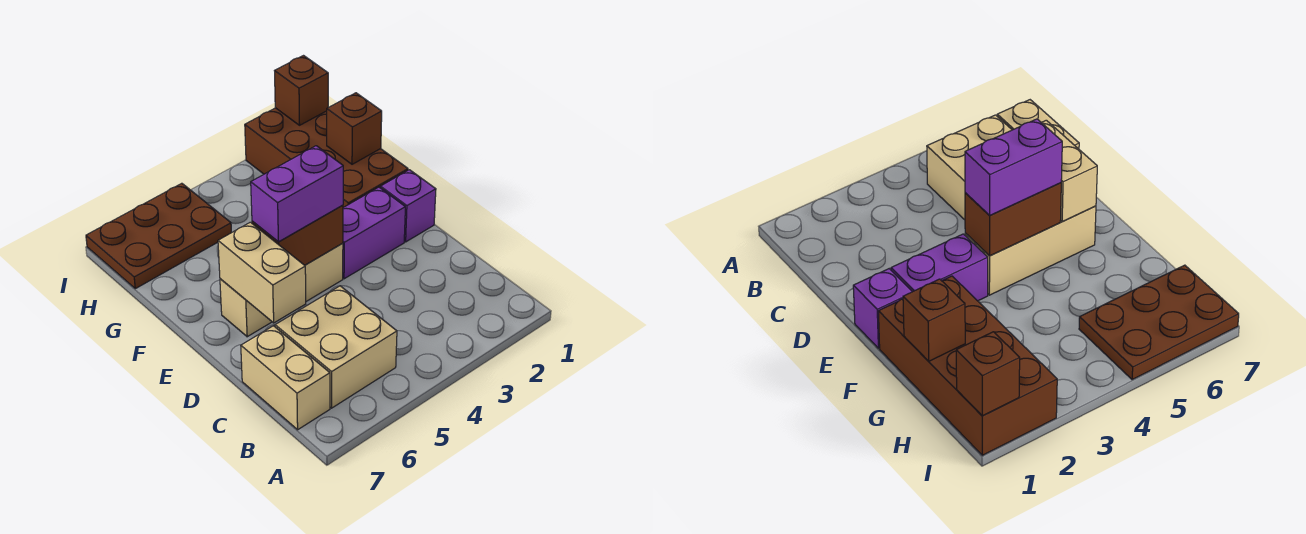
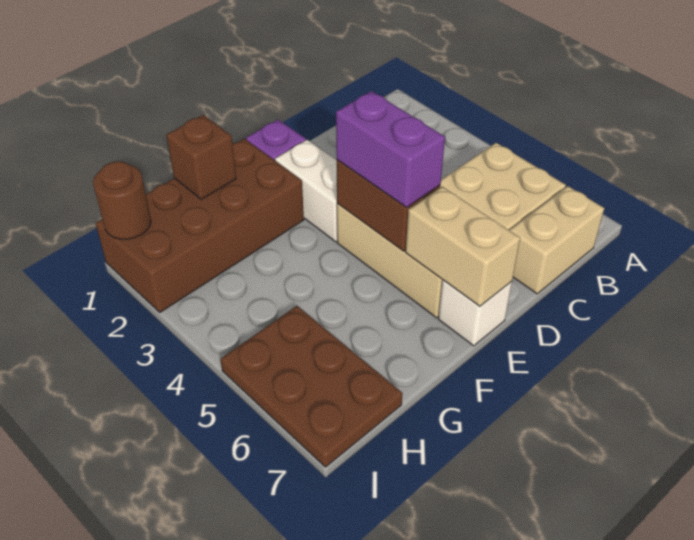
tan brick D6:E6 level 2 -> tan brick E6:E7 level 2
purple brick E2:E3 level 1 -> white brick E2:E3 level 1
none -> white brick E7 level 1
brown brick I1 level 2 -> brown round brick I1 level 2

